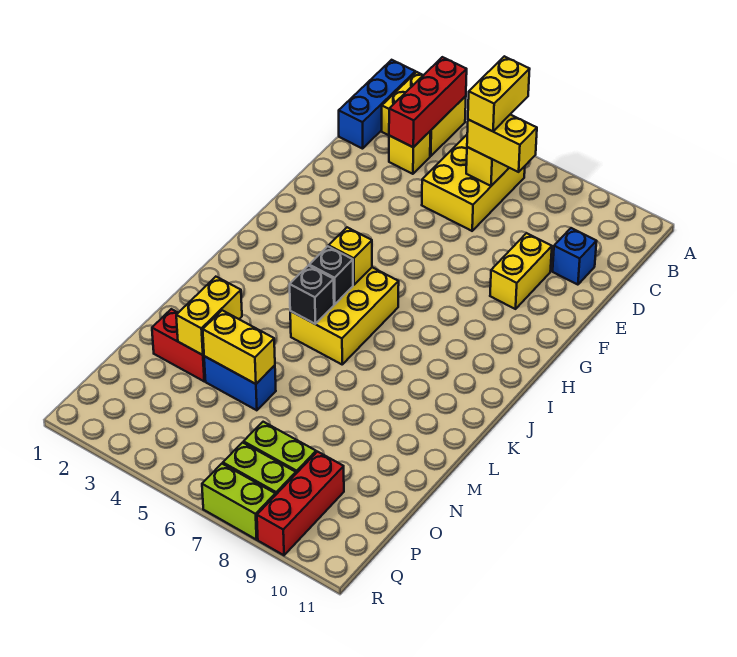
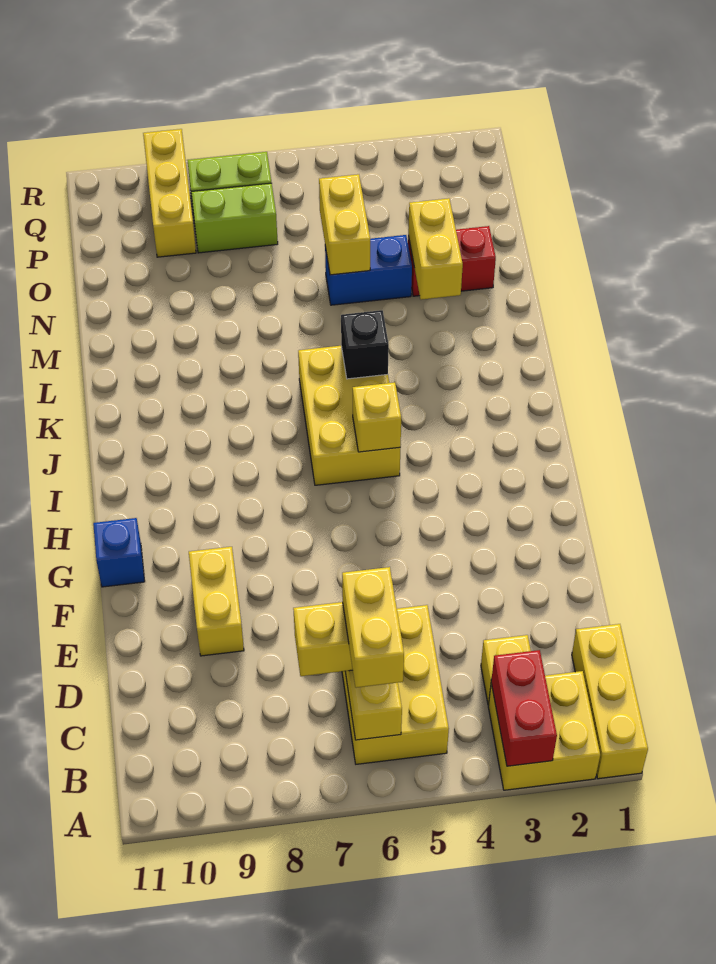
blue brick A1:C1 level 1 -> yellow brick A1:C1 level 1
red brick A3:C3 level 2 -> red brick A3:B3 level 2
blue brick D10 level 1 -> blue brick G11 level 1
black brick J5 level 2 -> none
yellow brick N4:N5 level 2 -> yellow brick N5:O5 level 2
red brick P9:R9 level 1 -> yellow brick P9:R9 level 1
lime brick R7:R8 level 1 -> none

